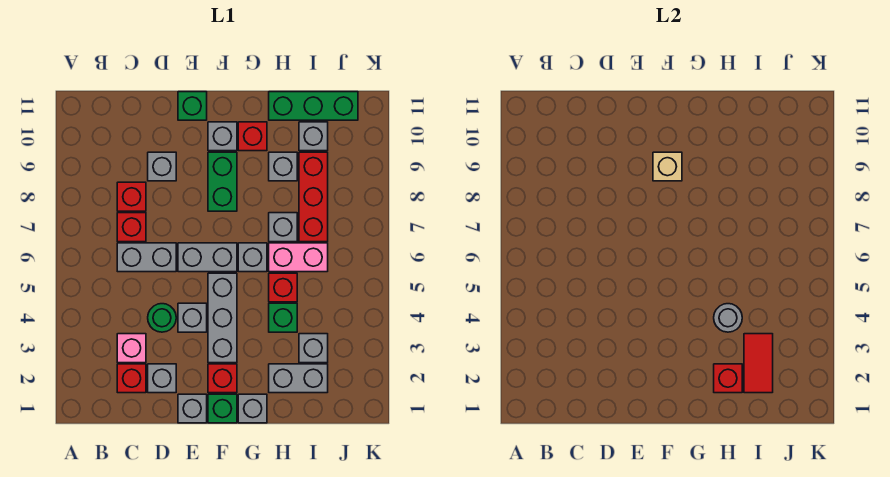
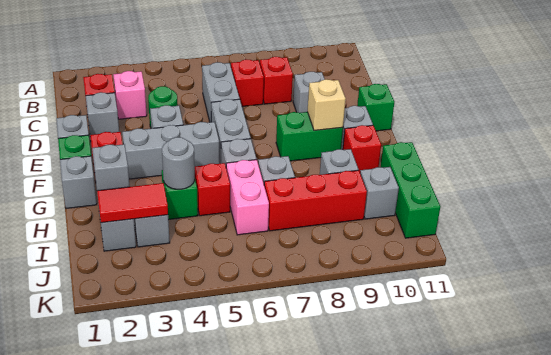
red brick H2 level 2 -> grey brick H2 level 2

